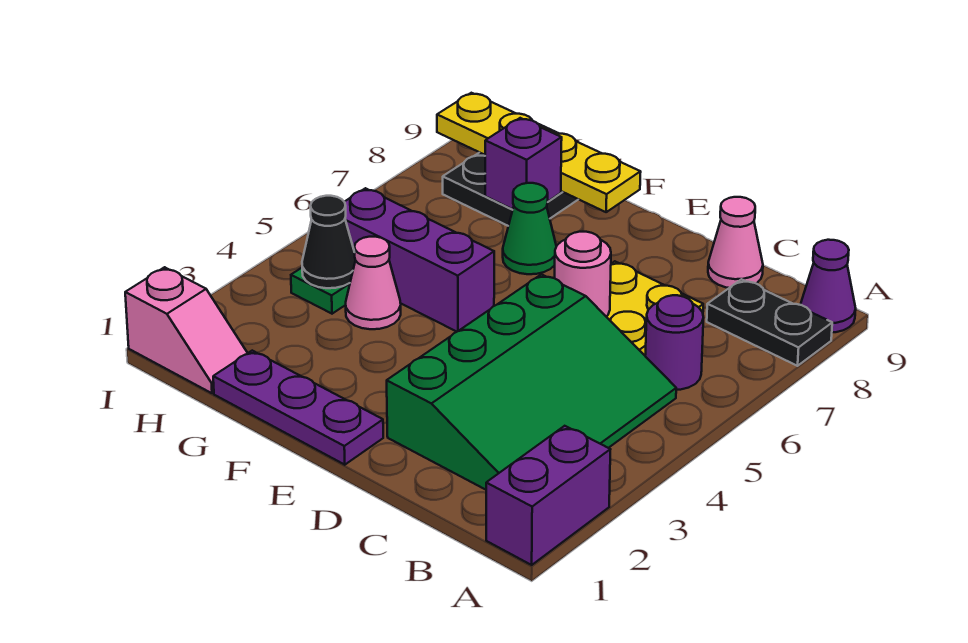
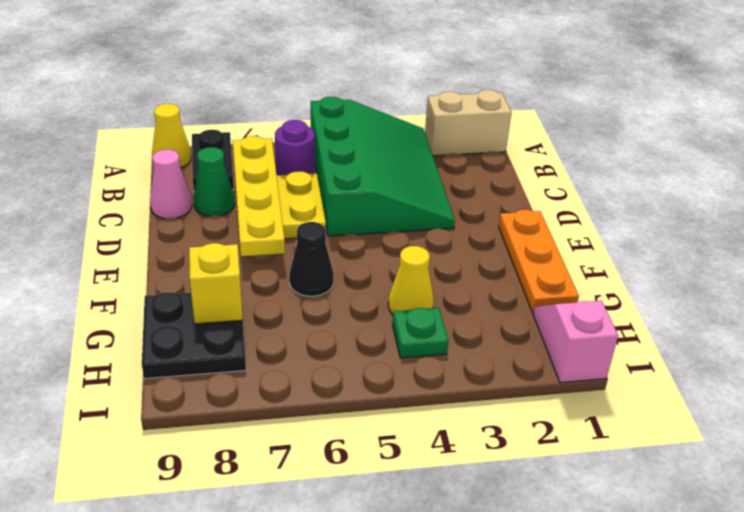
purple brick A1:A2 level 1 -> tan brick A1:A2 level 1
purple cone A9 level 1 -> yellow cone A9 level 1
green slope B2:D5 level 1 top D -> green slope A3:D5 level 1 top 5
pink round brick D6 level 2 -> none
purple plate E1:G1 level 1 -> orange plate E1:G1 level 1
purple brick F5:H5 level 1 -> none
green cone F7 level 1 -> green cone C8 level 1
yellow plate F9:I9 level 2 -> yellow plate B7:E7 level 2
pink cone G4 level 1 -> yellow cone G4 level 1
purple brick G8 level 2 -> yellow brick G8 level 2
black cone H4 level 2 -> black cone F6 level 1

